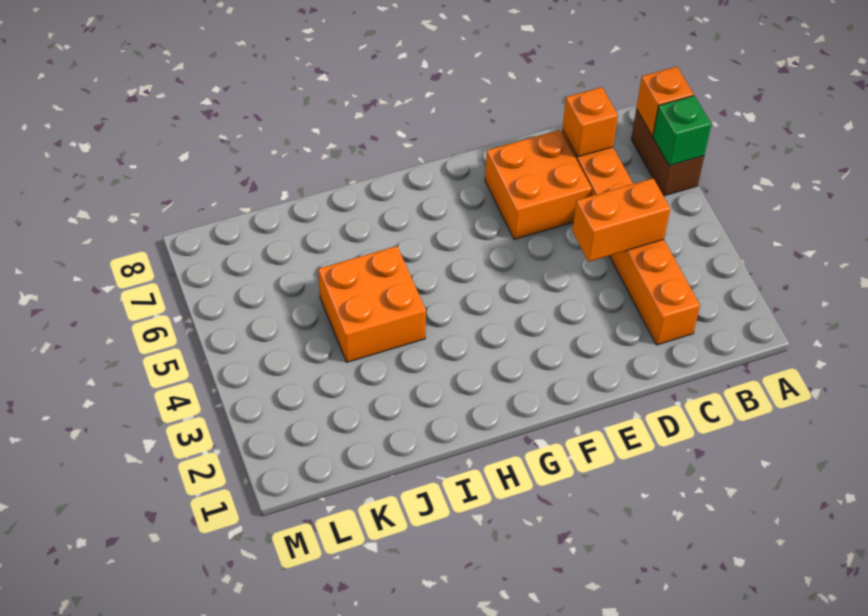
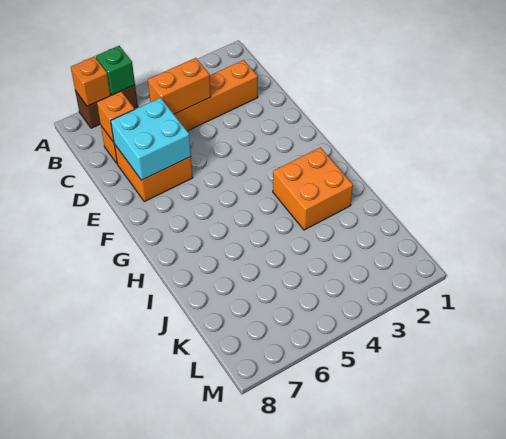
orange brick C4:D4 level 2 -> orange brick C4:C5 level 2
none -> cyan brick D6:E7 level 2
orange brick I4:J5 level 1 -> orange brick H2:I3 level 1

